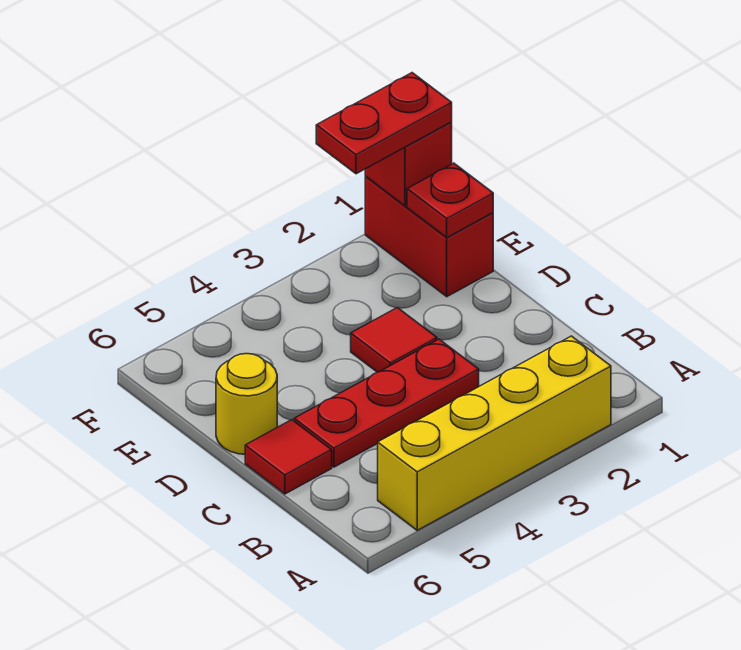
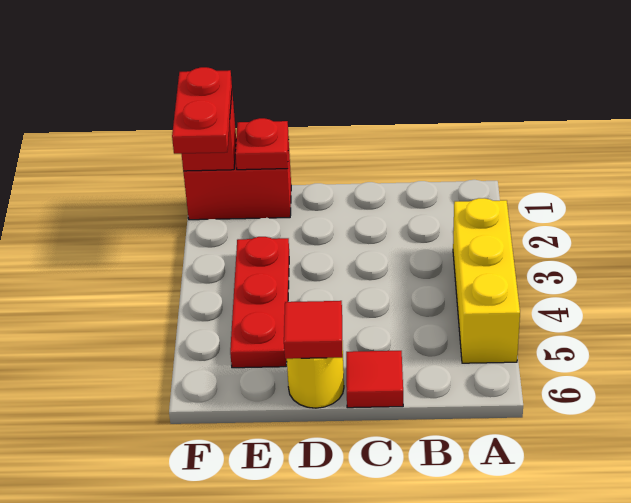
yellow brick A2:A5 level 1 -> yellow brick A3:A5 level 1
red plate C3:C5 level 1 -> red plate E3:E5 level 1
red tile D3 level 1 -> red tile D6 level 2

